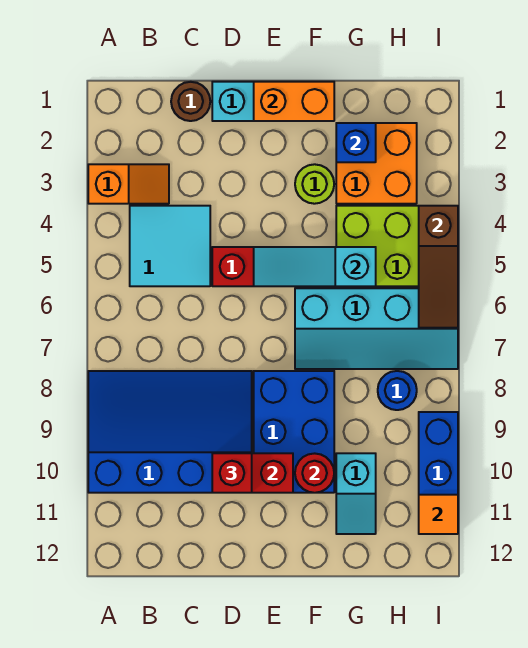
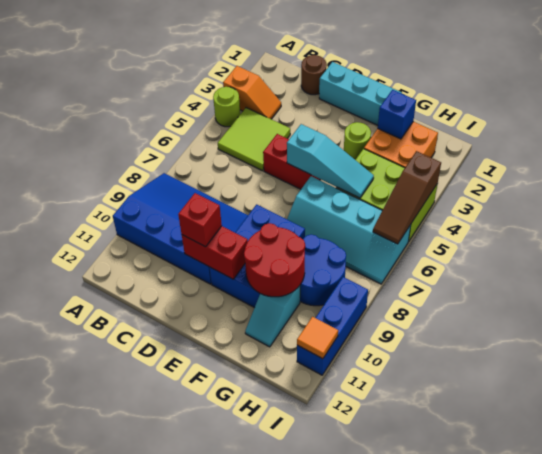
none -> lime round brick A4 level 1
cyan tile B4:C5 level 1 -> lime tile B4:C5 level 1
orange brick E1:F1 level 2 -> none
cyan slope E5:G5 level 2 top G -> cyan slope E5:G5 level 2 top E
red round brick F10 level 2 -> red round brick F9:G10 level 2
blue round brick H8 level 1 -> blue round brick G8:H9 level 1

